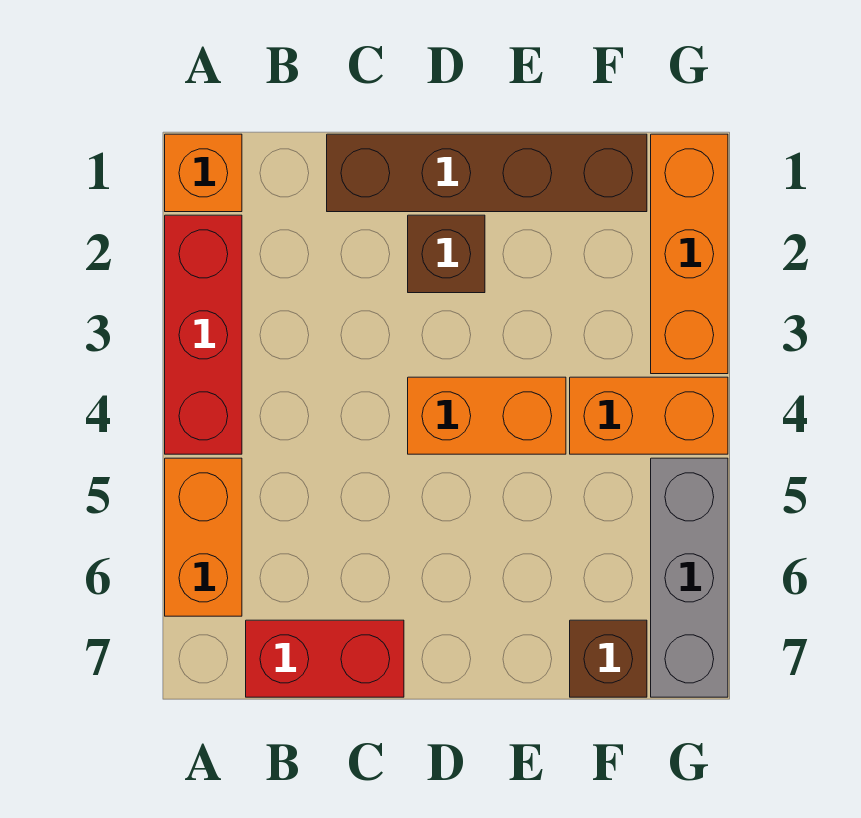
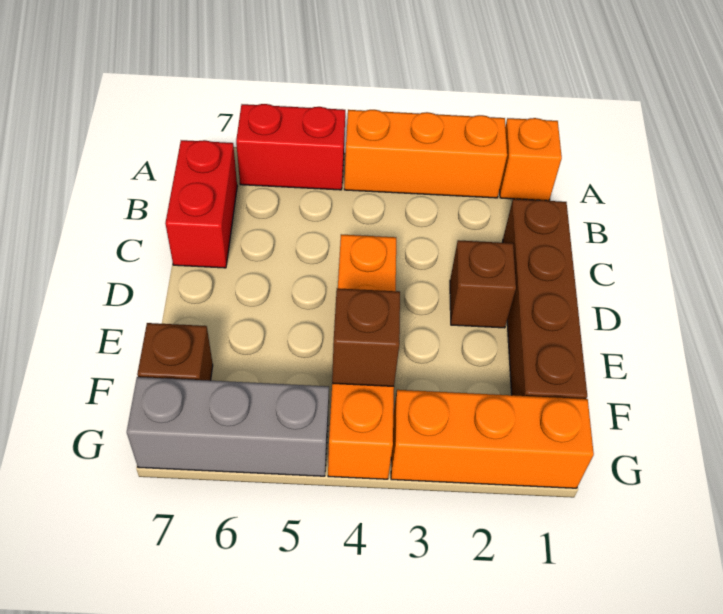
red brick A2:A4 level 1 -> orange brick A2:A4 level 1
orange brick A5:A6 level 1 -> red brick A5:A6 level 1
none -> brown brick F4 level 2

